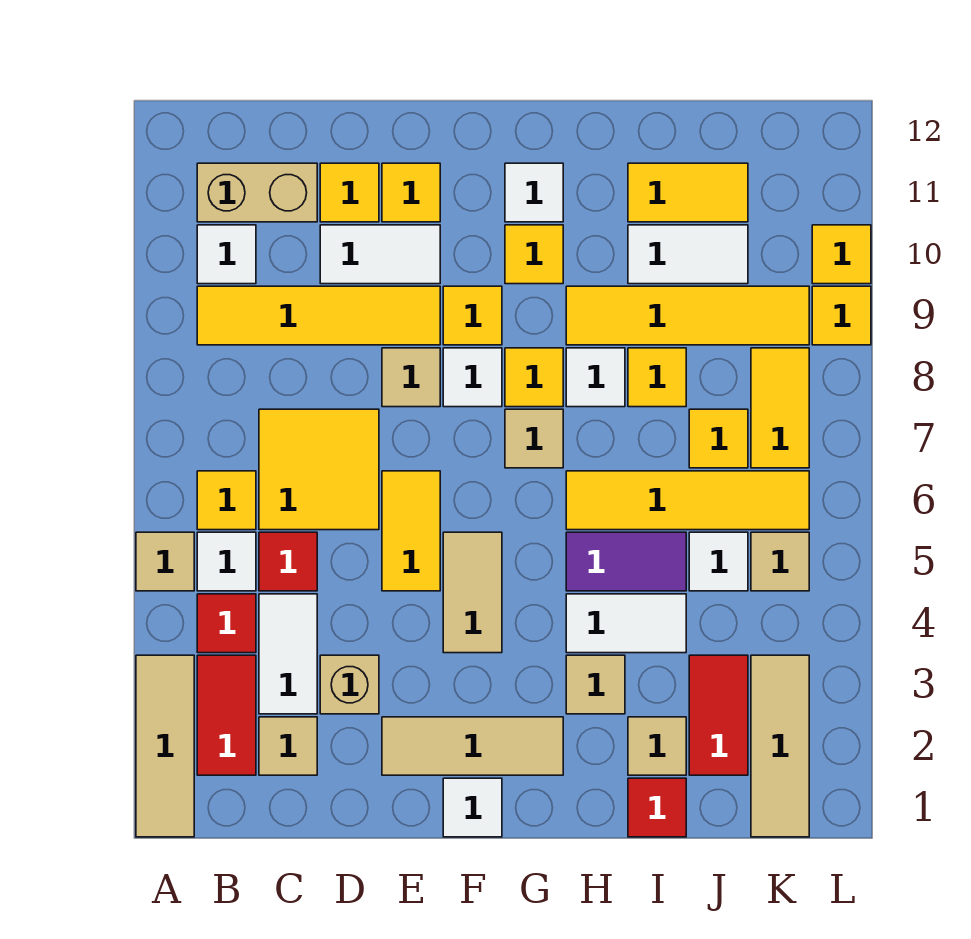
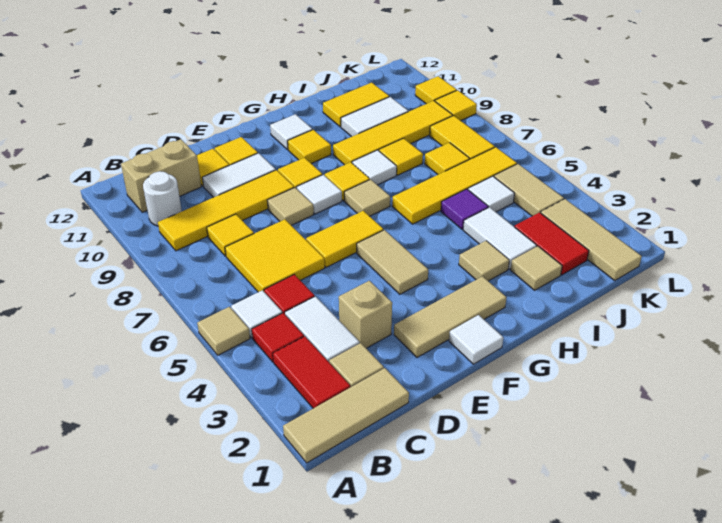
tan tile A1:A3 level 1 -> tan tile A1:C1 level 1
yellow tile B6 level 1 -> yellow tile C8 level 1
white tile B10 level 1 -> white round brick B10 level 1
yellow tile E5:E6 level 1 -> yellow tile E6:F6 level 1
white tile H4:I4 level 1 -> white tile I3:I4 level 1
purple tile H5:I5 level 1 -> purple tile I5 level 1
red tile I1 level 1 -> none
tan tile K5 level 1 -> tan tile K4:K5 level 1

